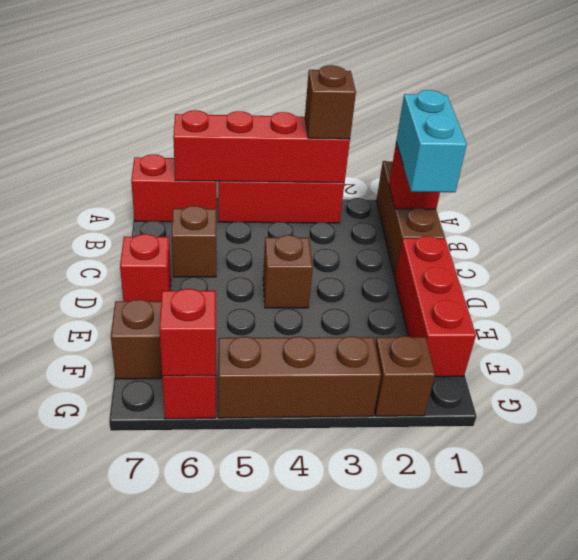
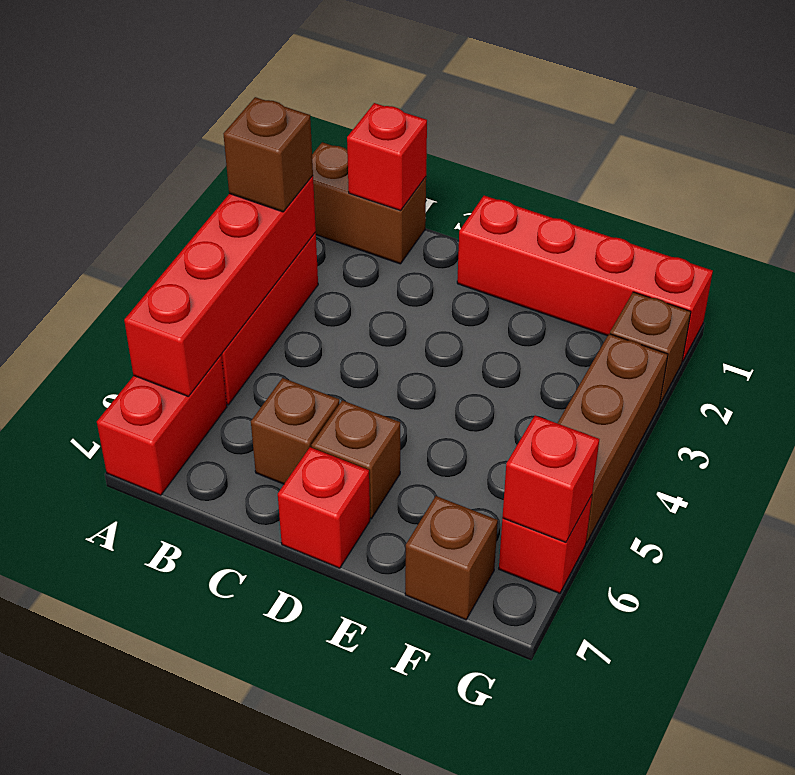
brown brick A1:C1 level 1 -> brown brick A1:B1 level 1
cyan brick B1:C1 level 3 -> none
red brick D1:F1 level 1 -> red brick D1:G1 level 1
brown brick D4 level 1 -> brown brick D6 level 1

